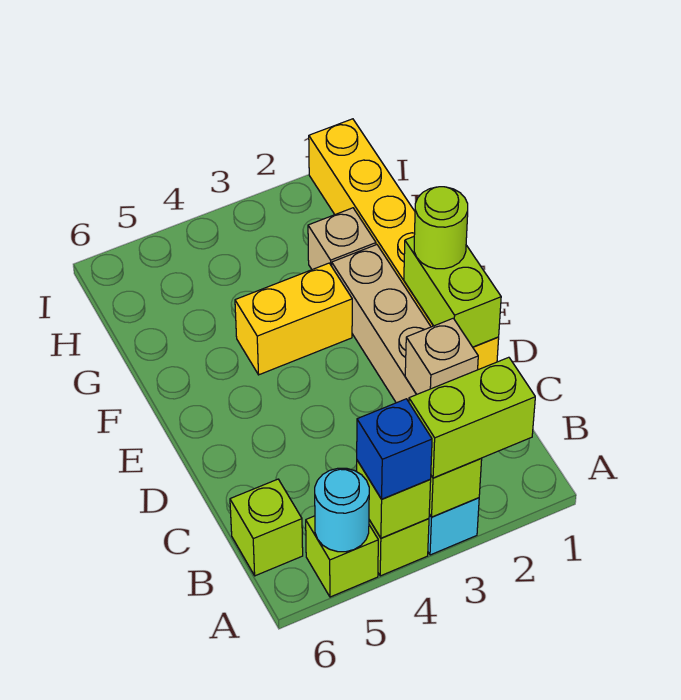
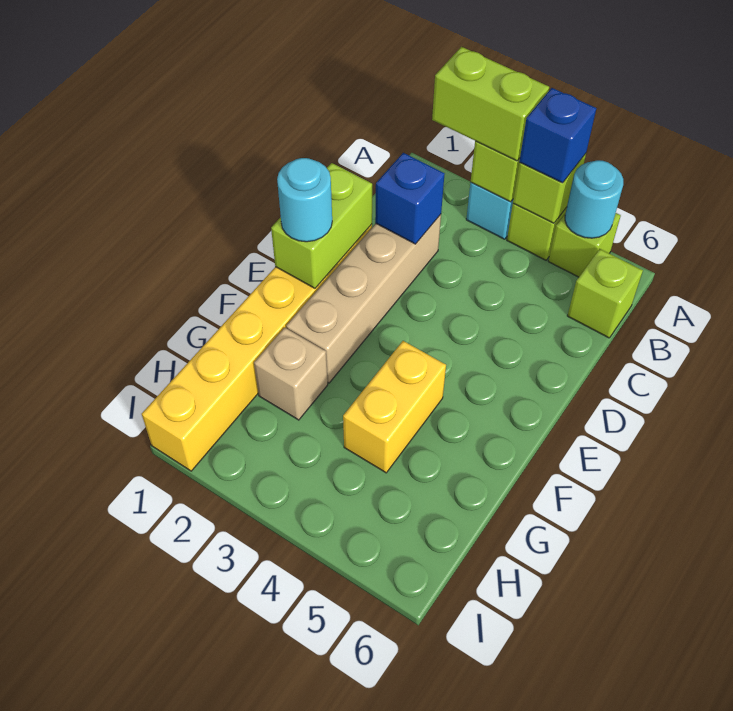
tan brick C2 level 2 -> blue brick C2 level 2
lime round brick E1 level 3 -> cyan round brick E1 level 3
yellow brick F3:F4 level 1 -> yellow brick F4:G4 level 1

